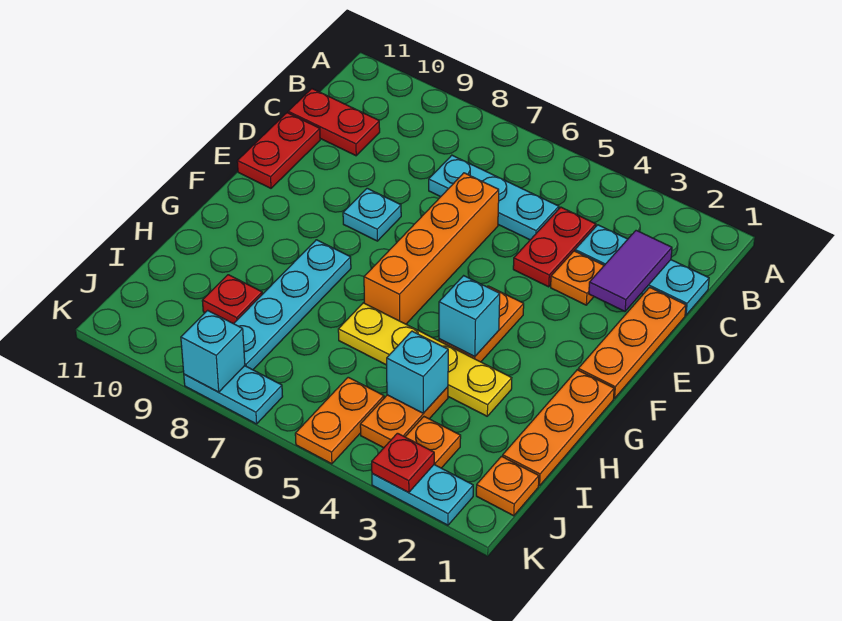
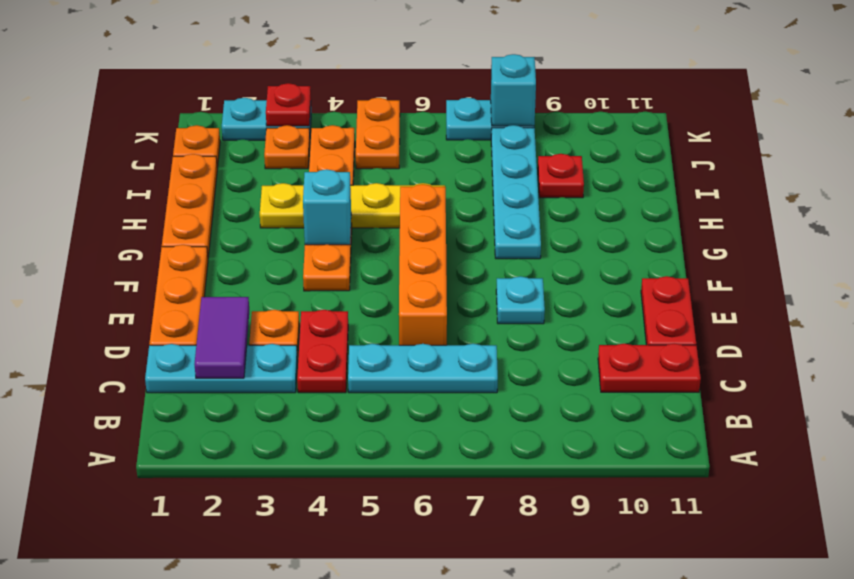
cyan brick I4 level 2 -> none

